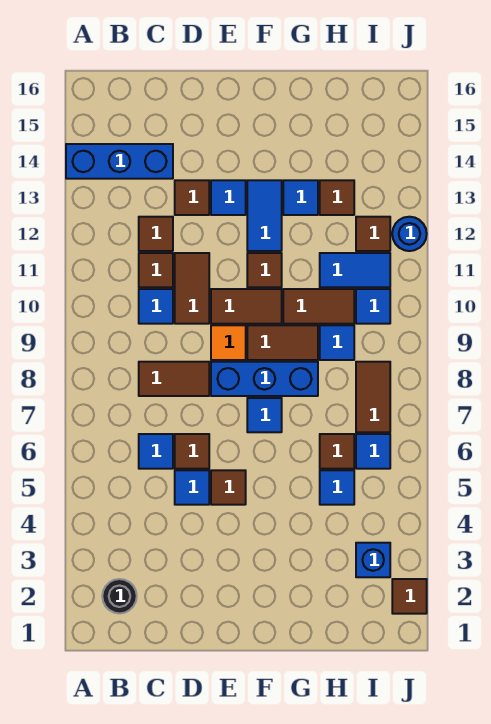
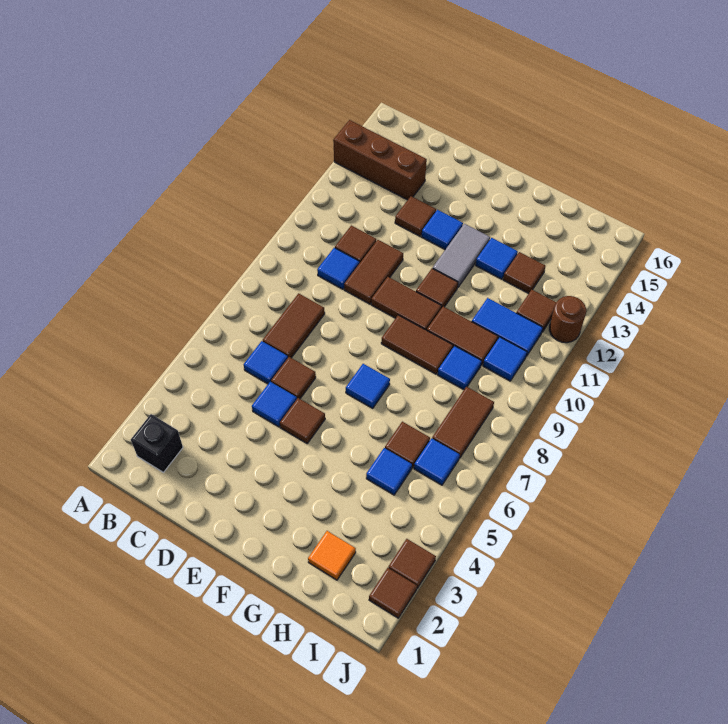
blue brick A14:C14 level 1 -> brown brick A14:C14 level 1
black round brick B2 level 1 -> black brick B2 level 1
brown tile C8:D8 level 1 -> brown tile C7:C8 level 1
brown tile C12 level 1 -> brown tile J3 level 1
blue brick E8:G8 level 1 -> none
orange tile E9 level 1 -> orange tile H2 level 1
blue tile F12:F13 level 1 -> grey tile F12:F13 level 1
blue brick I3 level 1 -> none
blue round brick J12 level 1 -> brown round brick J12 level 1

